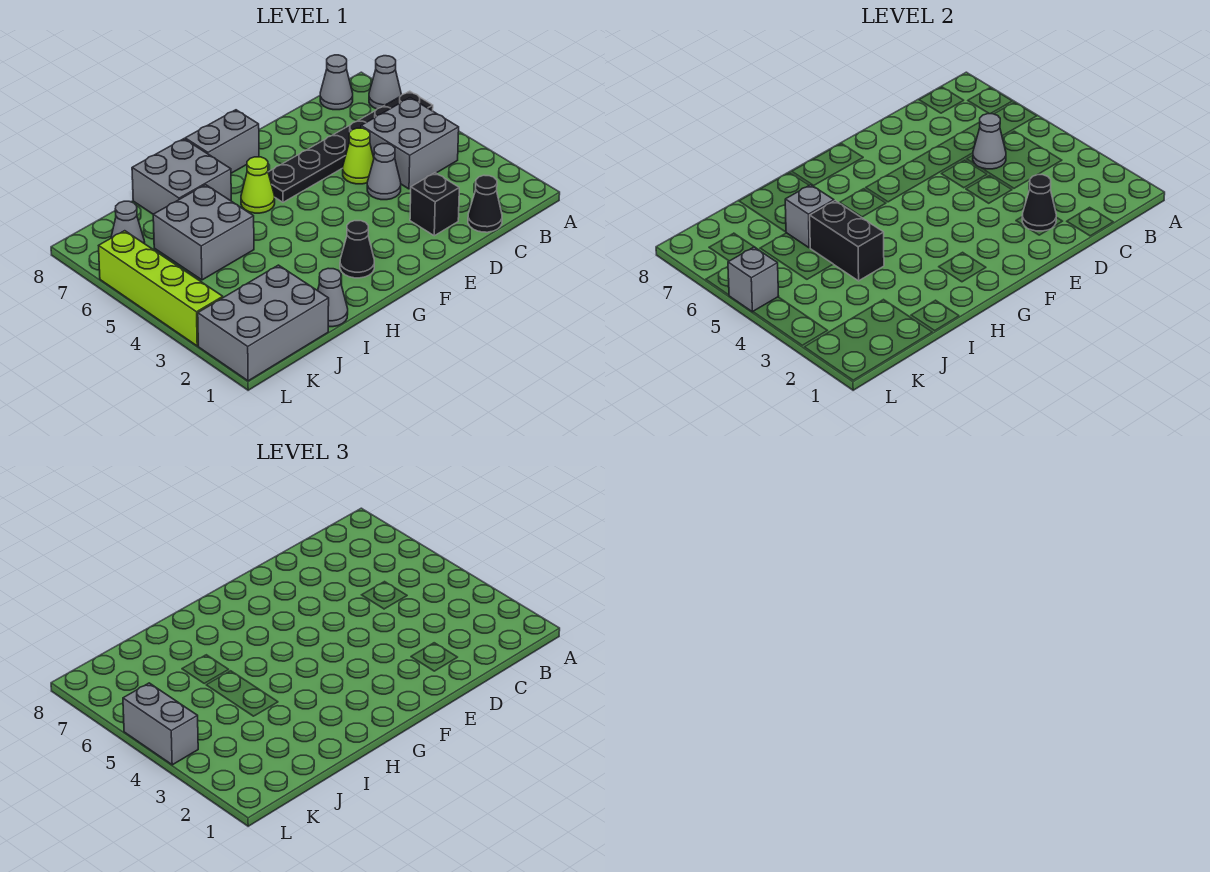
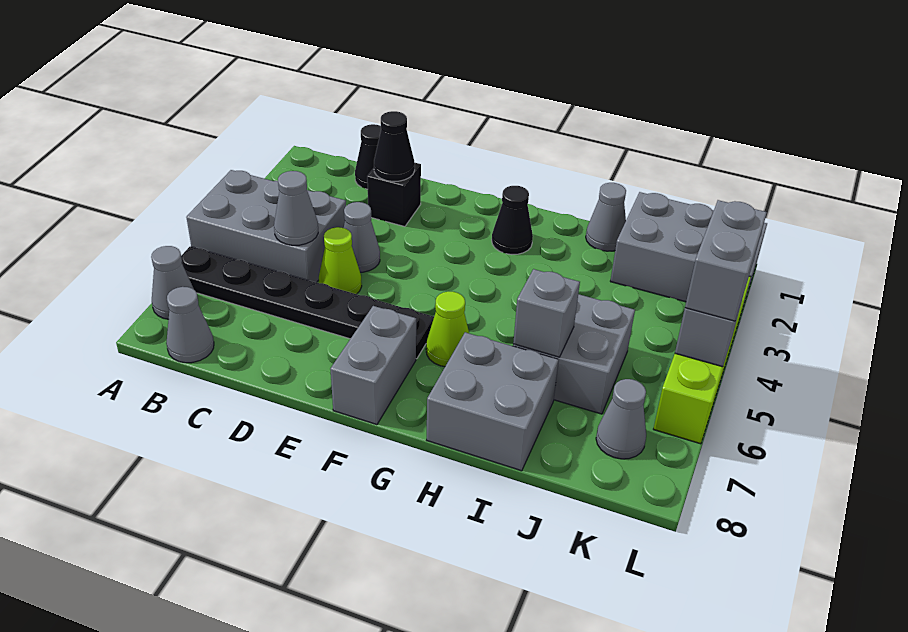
grey brick B4:C5 level 1 -> grey brick A4:C5 level 1
grey brick F8:G8 level 1 -> grey brick F7:F8 level 1
black brick I4:I5 level 2 -> none

